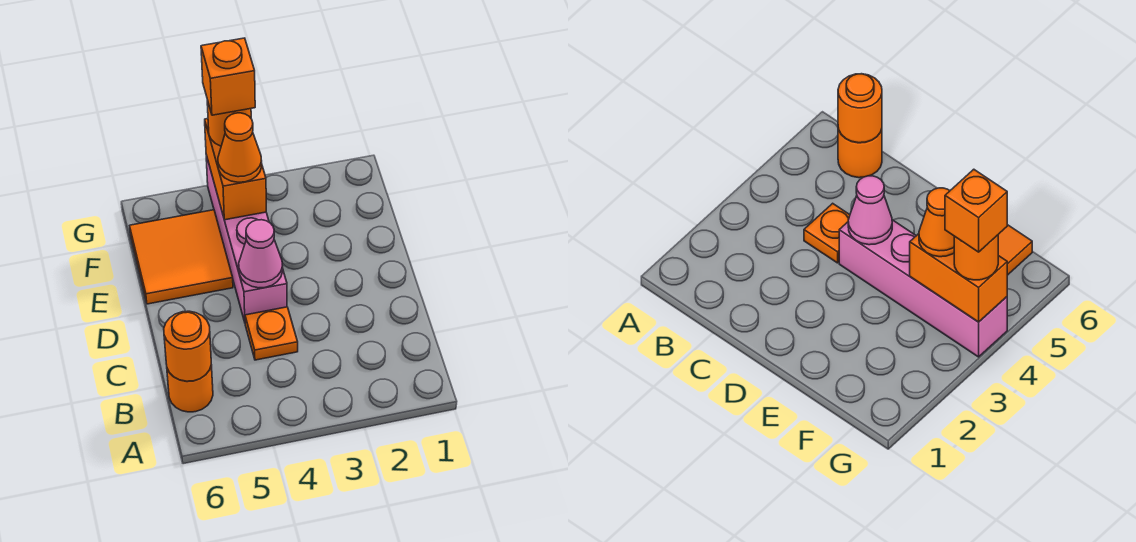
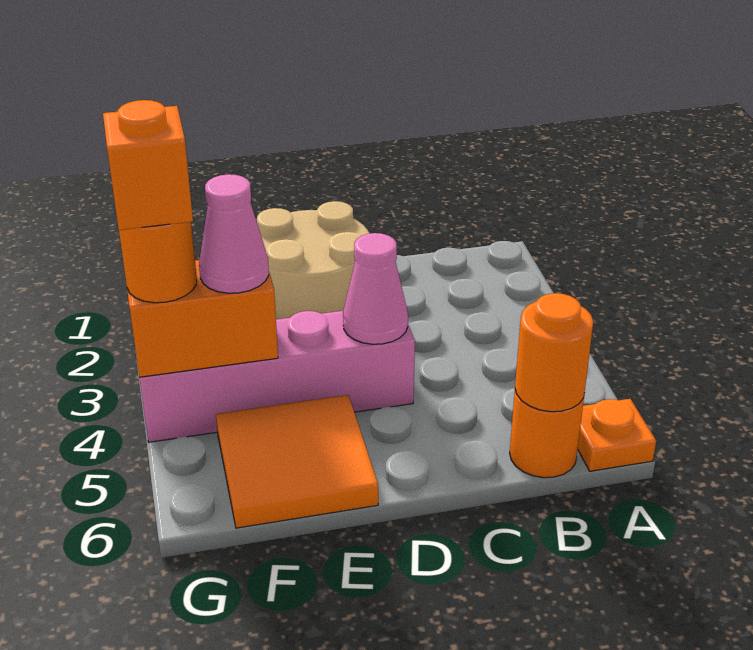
orange plate C4 level 1 -> orange plate A6 level 1
none -> tan round brick D1:E2 level 1
orange cone F4 level 3 -> pink cone F4 level 3

